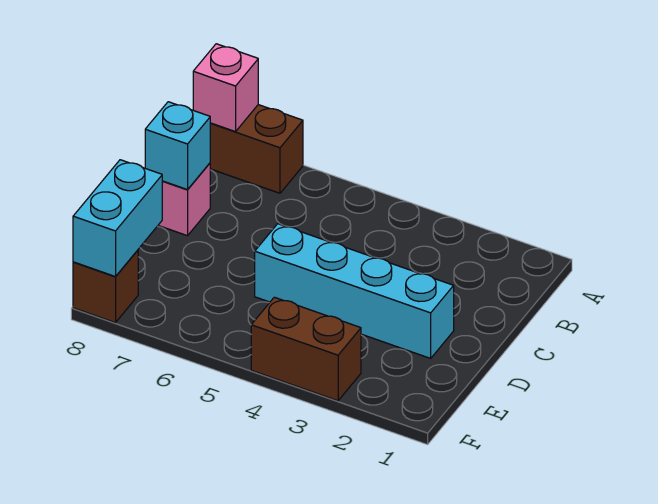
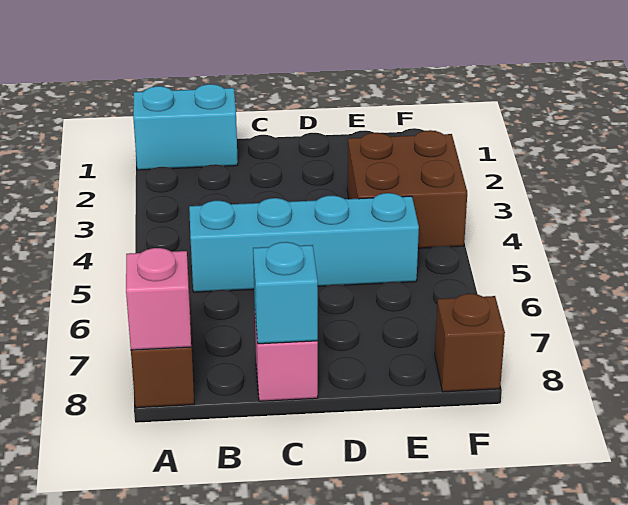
cyan brick D2:D5 level 1 -> cyan brick B5:E5 level 1
cyan brick E8:F8 level 2 -> cyan brick A1:B1 level 1
brown brick F3:F4 level 1 -> brown brick E3:F4 level 1

